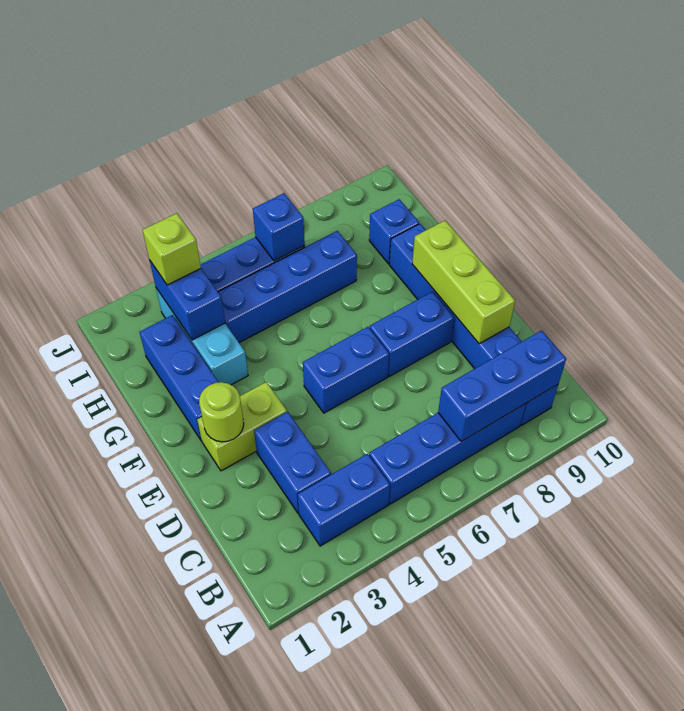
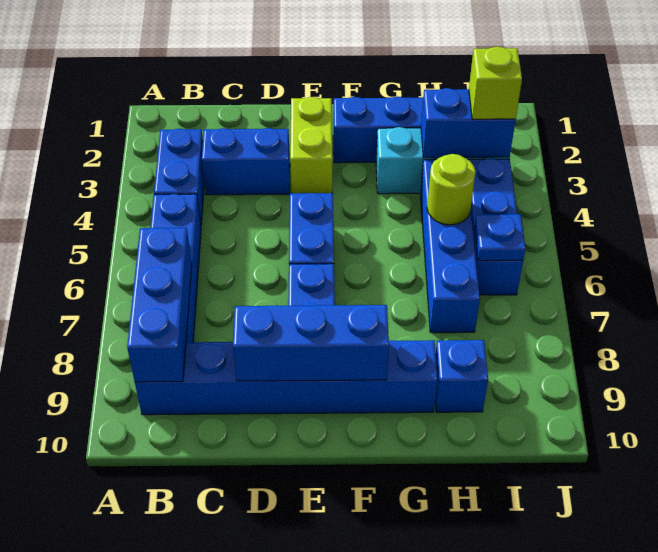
lime brick D9:F9 level 2 -> blue brick D9:F9 level 2
lime round brick E2 level 2 -> lime round brick H5 level 2
blue brick I6 level 2 -> blue plate I6 level 2

